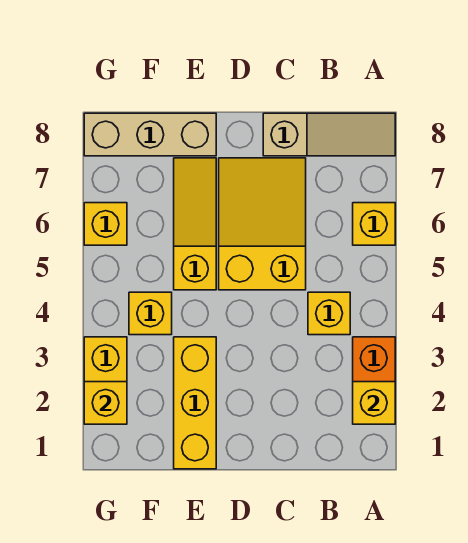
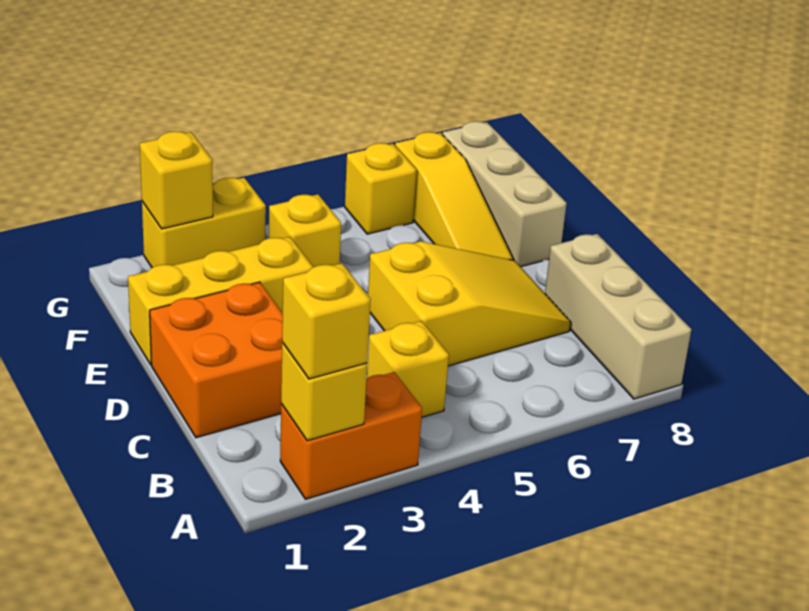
yellow brick A6 level 1 -> yellow brick A2 level 3
tan slope A8:C8 level 1 top C -> tan brick A8:C8 level 1
none -> orange brick C1:D2 level 1
yellow slope E5:E7 level 1 top 5 -> yellow slope E7:G7 level 1 top G

